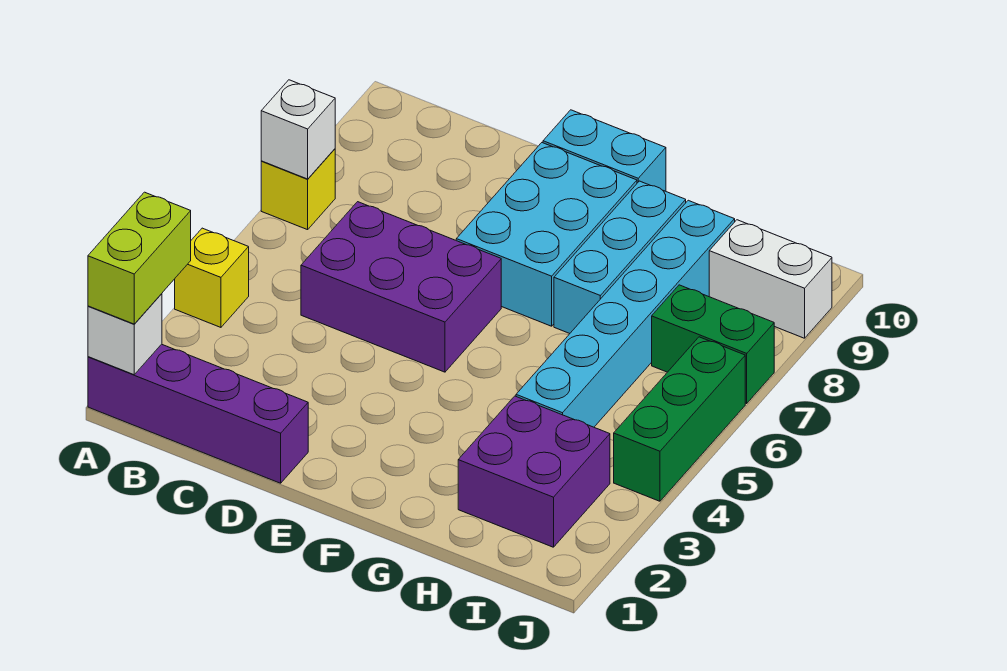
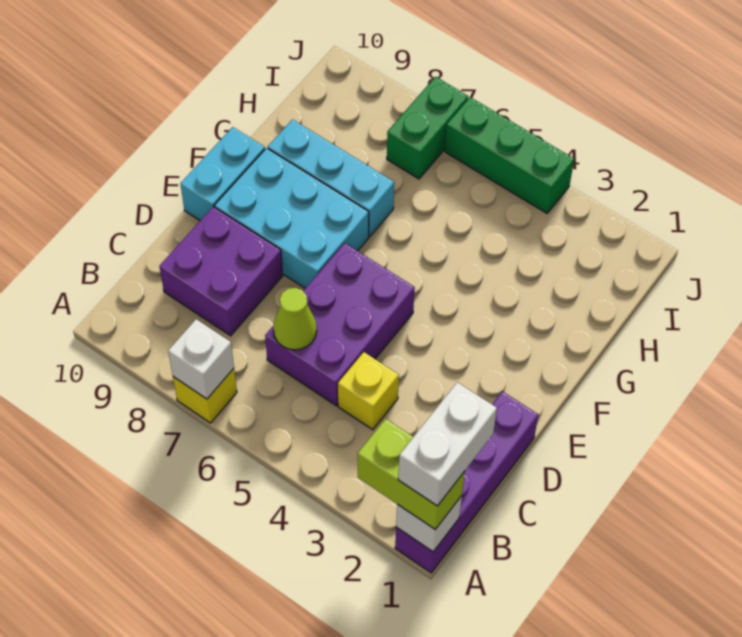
yellow brick A4 level 1 -> yellow brick C4 level 1
none -> lime cone C6 level 2
purple brick H2:I3 level 1 -> purple brick C8:D9 level 1
cyan brick H4:H9 level 1 -> none
white brick I9:J9 level 1 -> white brick A1:B1 level 4

